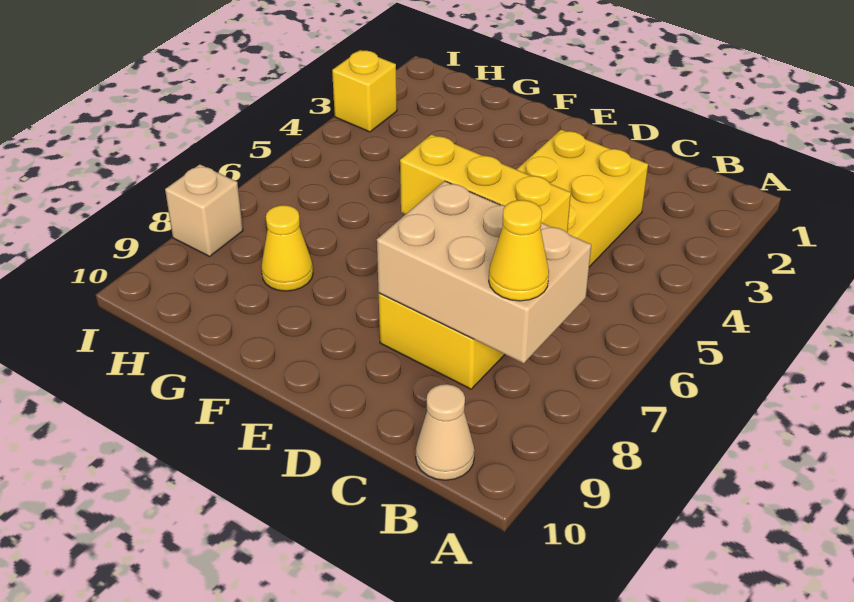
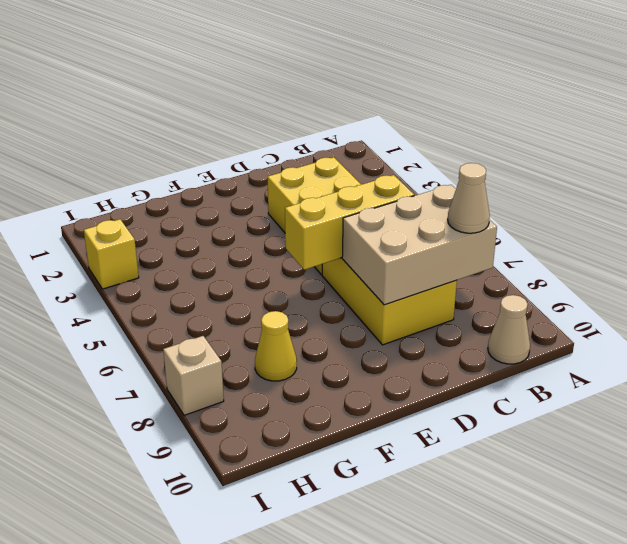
yellow cone B8 level 3 -> tan cone B8 level 3

